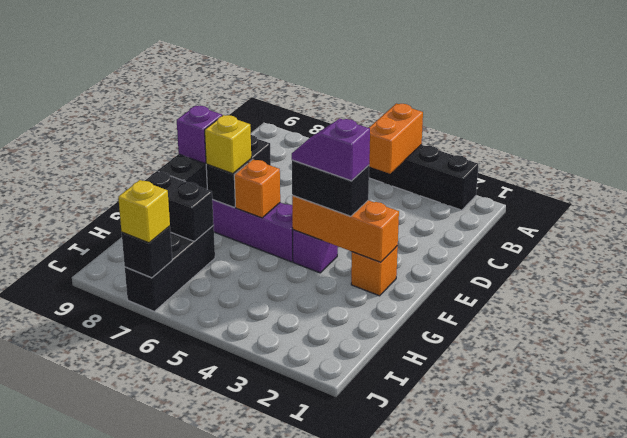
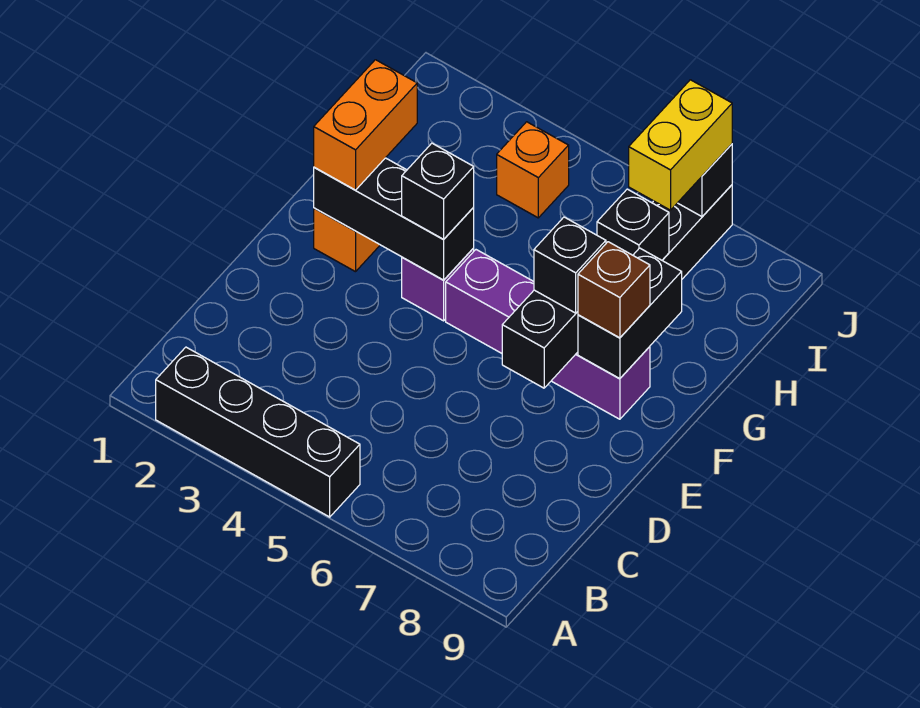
orange brick A4:B4 level 2 -> orange brick F2:G2 level 3
orange brick F2:F4 level 2 -> black brick F2:F4 level 2
black brick F3:F4 level 3 -> black brick F4 level 3
purple slope F3:F4 level 4 top 3 -> none
orange brick F6 level 2 -> orange brick I4 level 1
yellow brick F7 level 3 -> black brick F7 level 3
purple brick F8 level 3 -> brown brick F8 level 3
black brick H7:H8 level 2 -> black brick H7 level 2
yellow brick J7 level 3 -> yellow brick I7:J7 level 3

